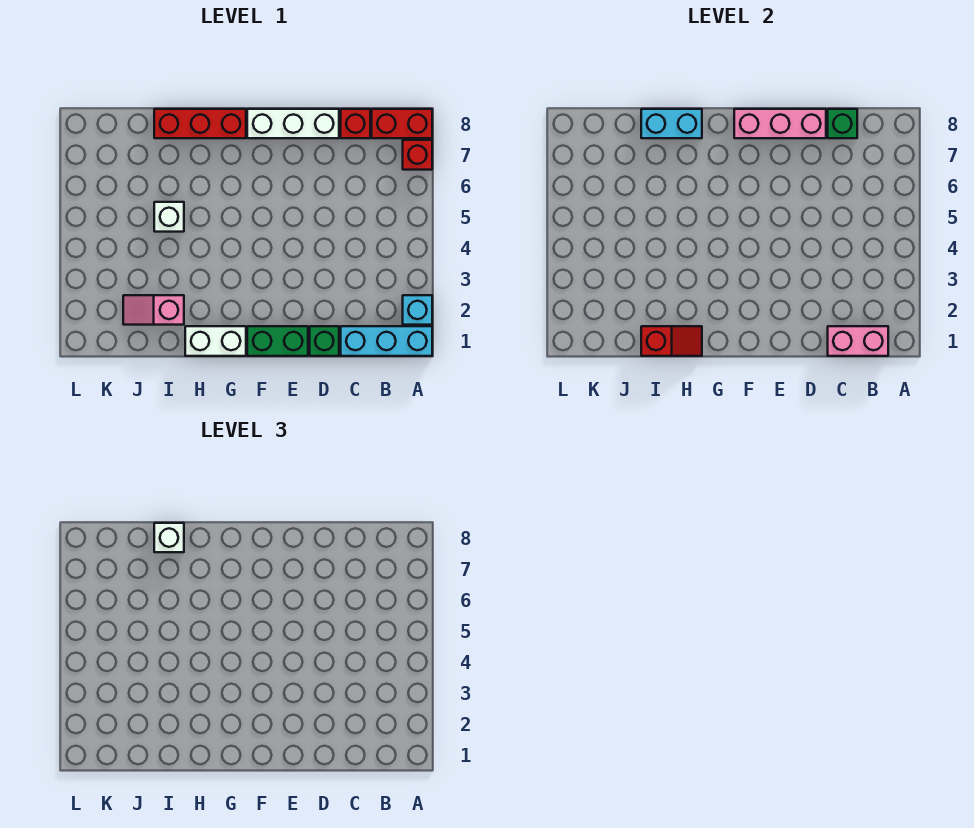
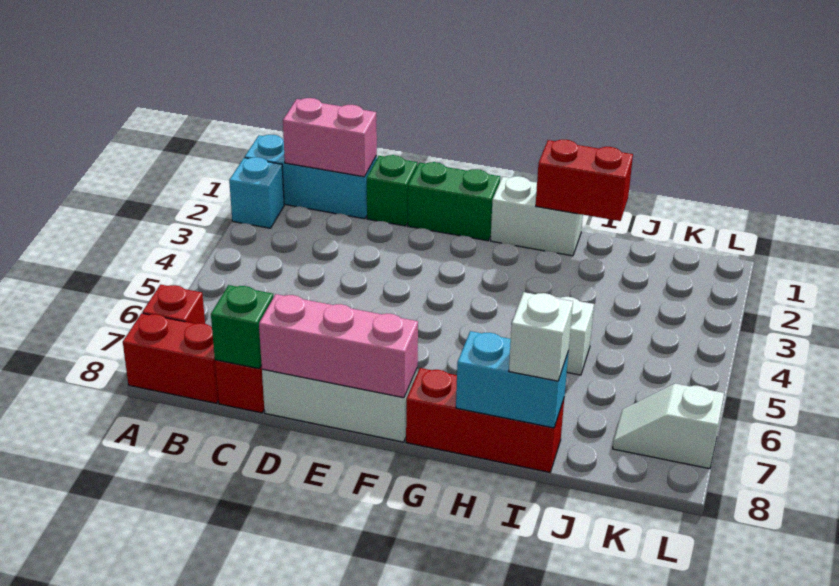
red slope H1:I1 level 2 top I -> red brick H1:I1 level 2
pink slope I2:J2 level 1 top I -> none
none -> white slope K7:L7 level 1 top L

